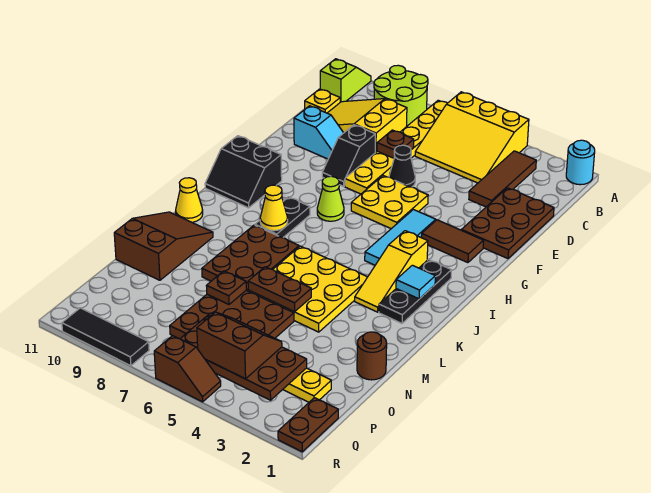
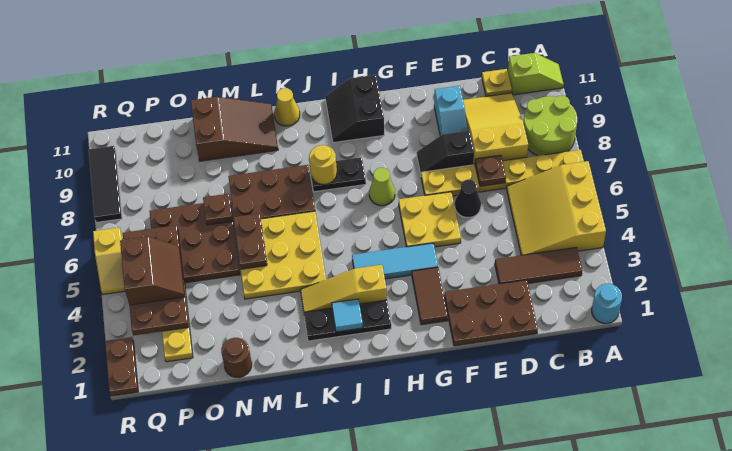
yellow cone J8 level 2 -> yellow round brick J8 level 2
brown plate Q1:R1 level 1 -> brown plate R1:R2 level 1
brown slope R5:R6 level 1 top 6 -> yellow slope R5:R6 level 1 top 6

